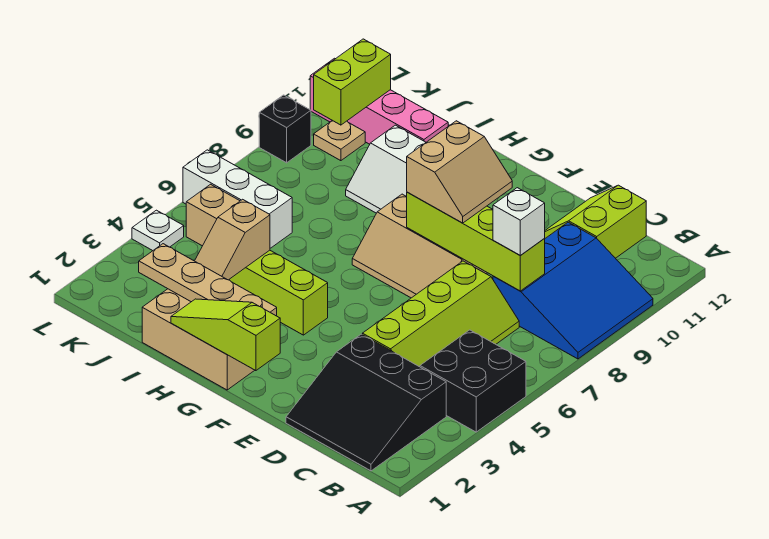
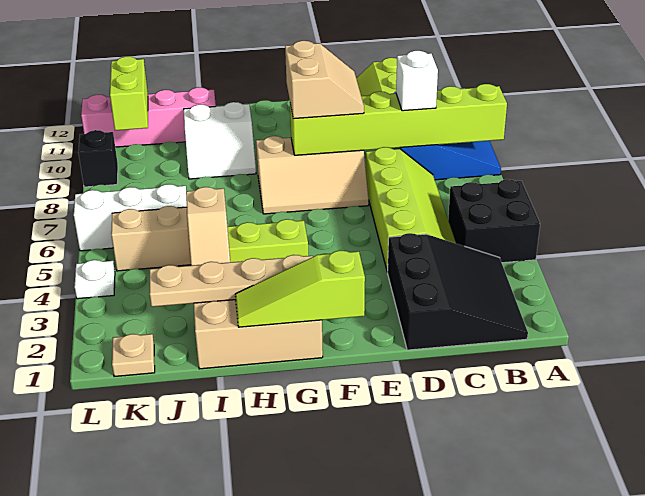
black slope B1:D3 level 1 top 3 -> black slope B1:D3 level 1 top D
lime brick C8:F8 level 2 -> lime brick A8:F8 level 2
tan plate K10 level 1 -> tan plate K1 level 1

